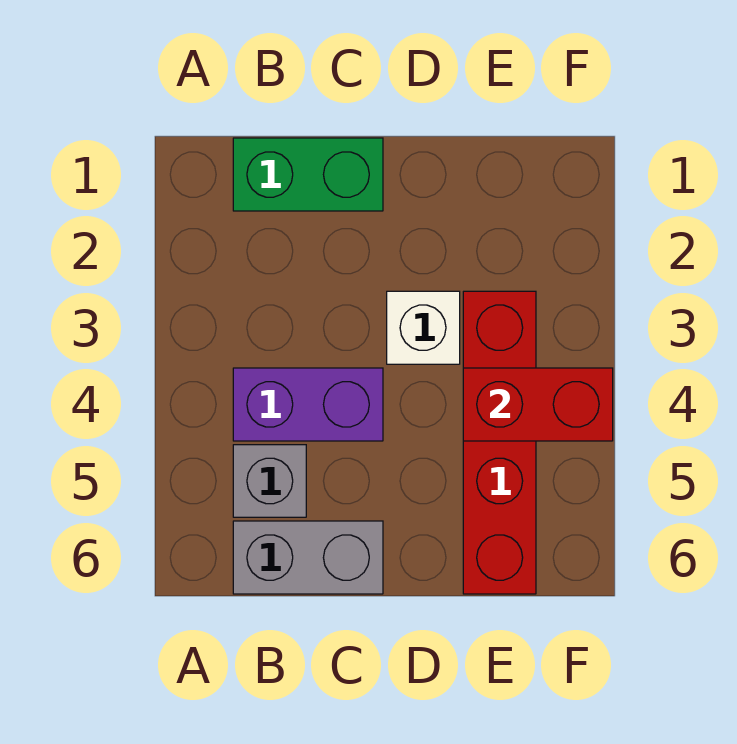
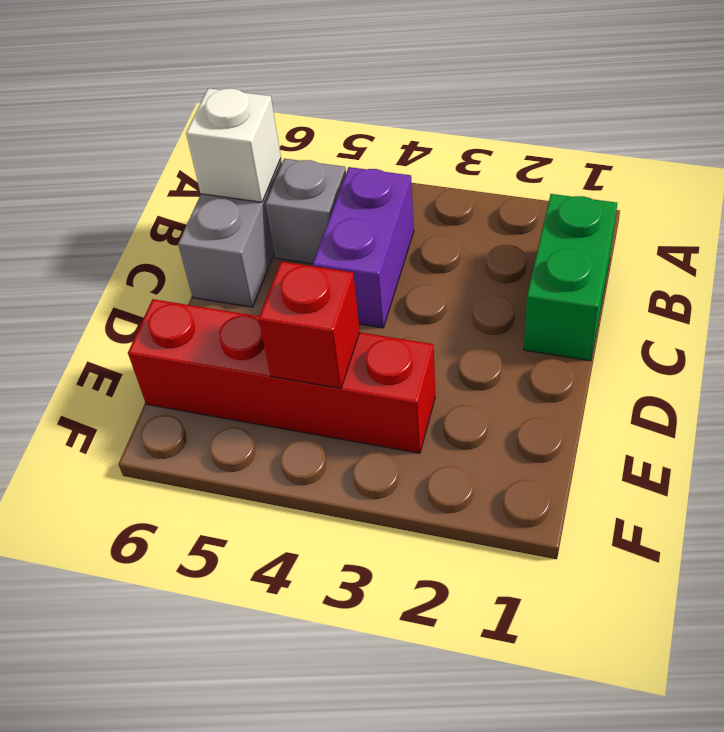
white brick D3 level 1 -> white brick B6 level 2
red brick E4:F4 level 2 -> red brick E4 level 2

